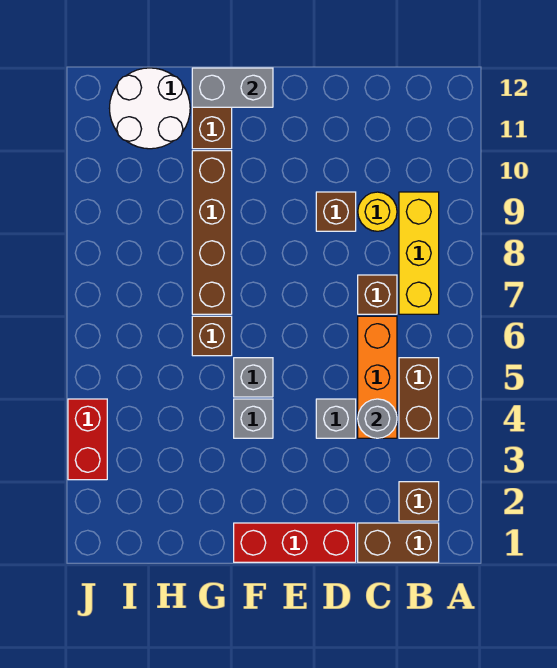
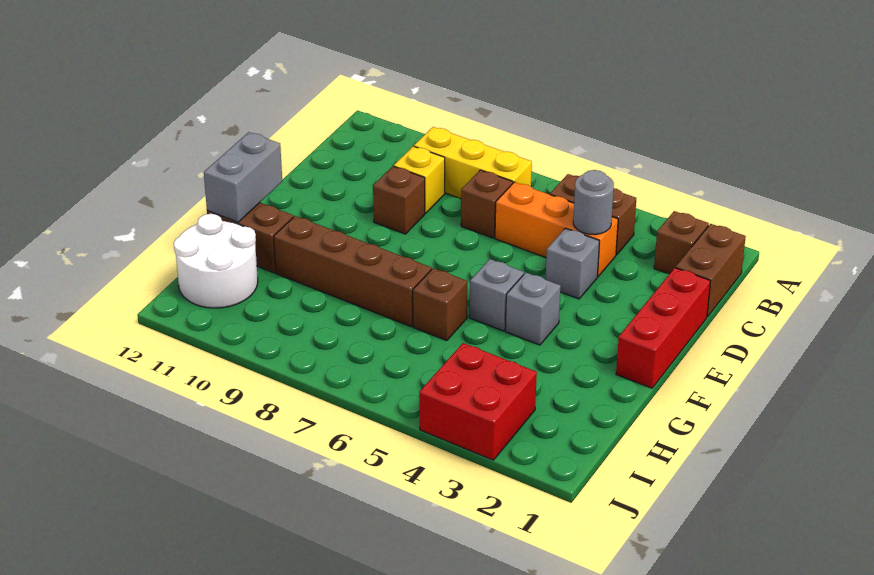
yellow round brick C9 level 1 -> yellow brick C9 level 1
red brick J3:J4 level 1 -> red brick I3:J4 level 1

